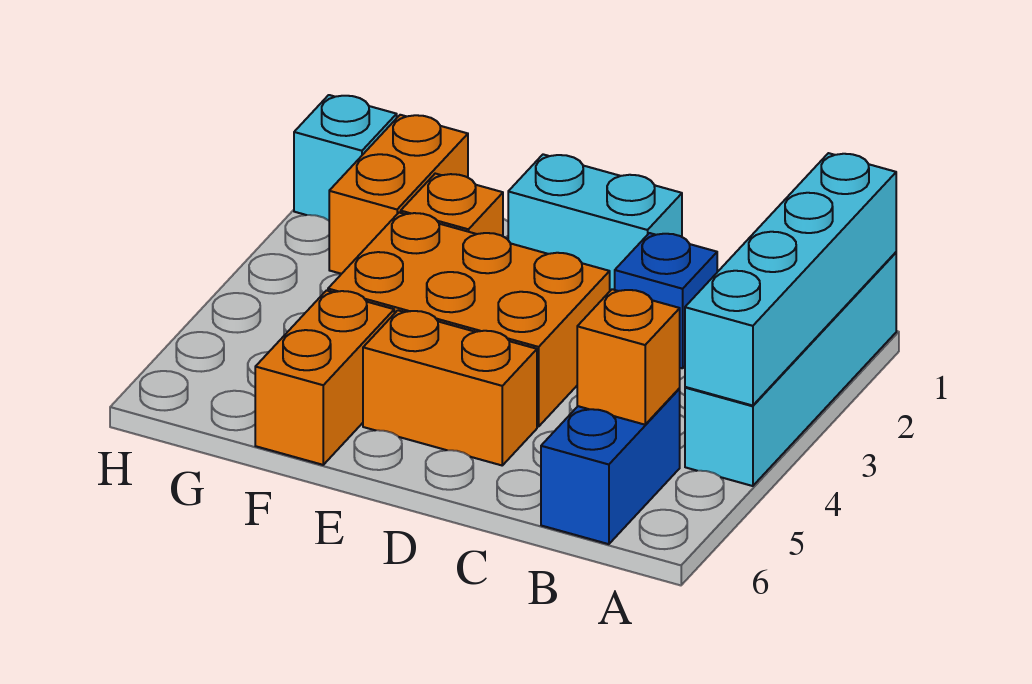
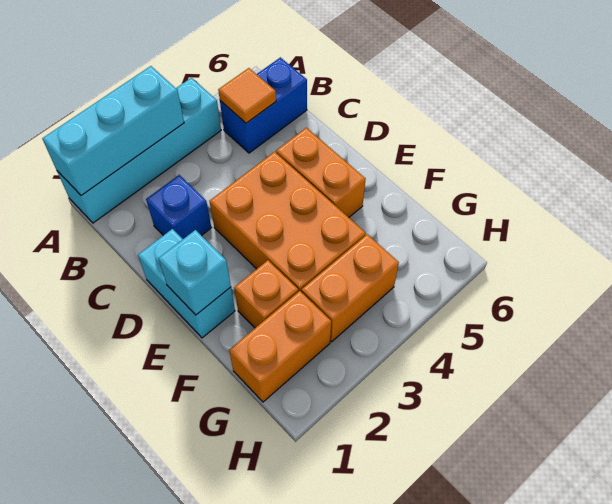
cyan brick A1:A4 level 2 -> cyan brick A1:A3 level 2
orange brick B5 level 2 -> orange tile B5 level 2
orange brick F5:F6 level 1 -> orange brick G3:G4 level 1
cyan brick H1 level 1 -> cyan brick E1 level 2

